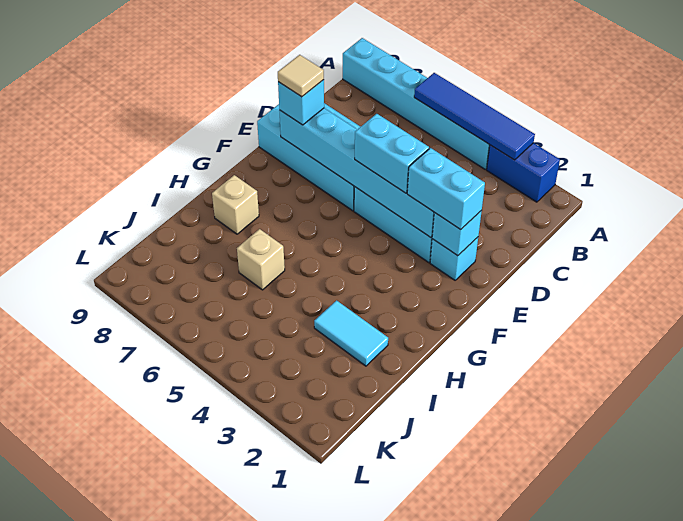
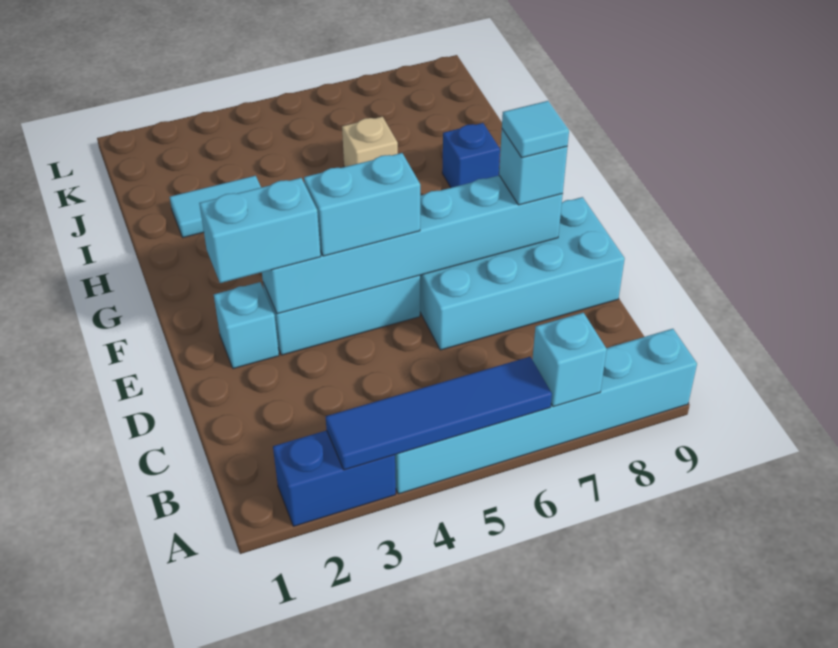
cyan brick E2 level 2 -> cyan brick A7 level 2
tan tile E8 level 4 -> cyan tile E8 level 4
tan brick H8 level 1 -> blue brick H8 level 1

